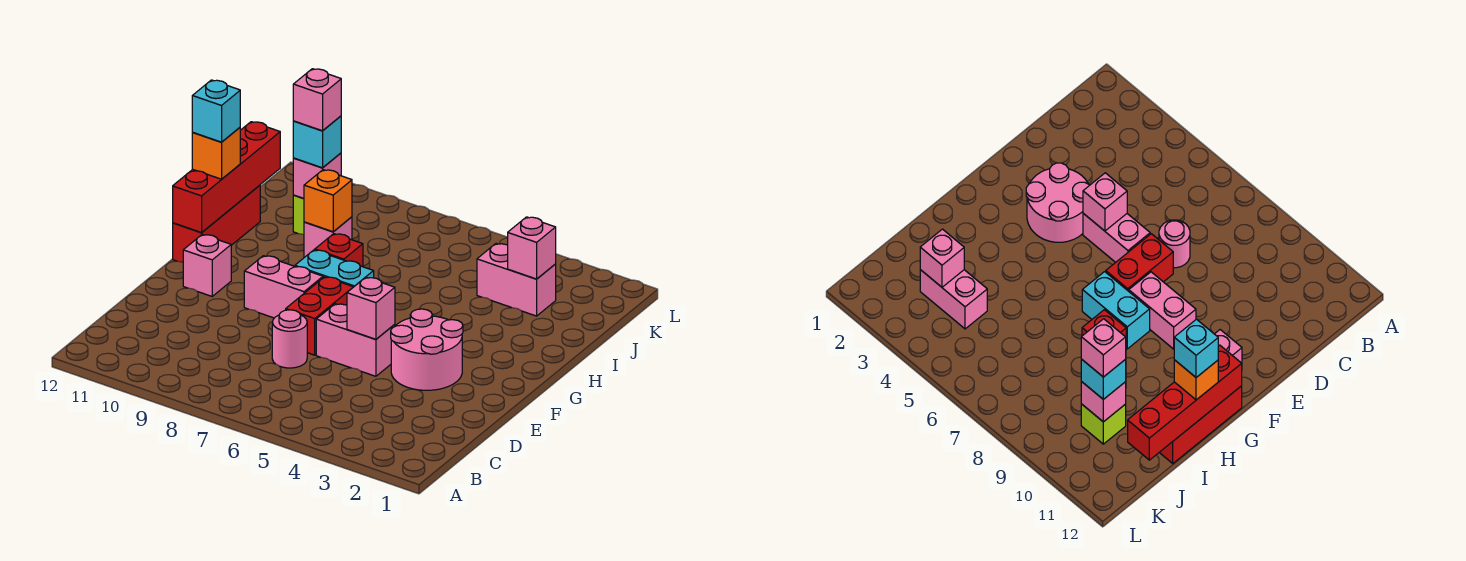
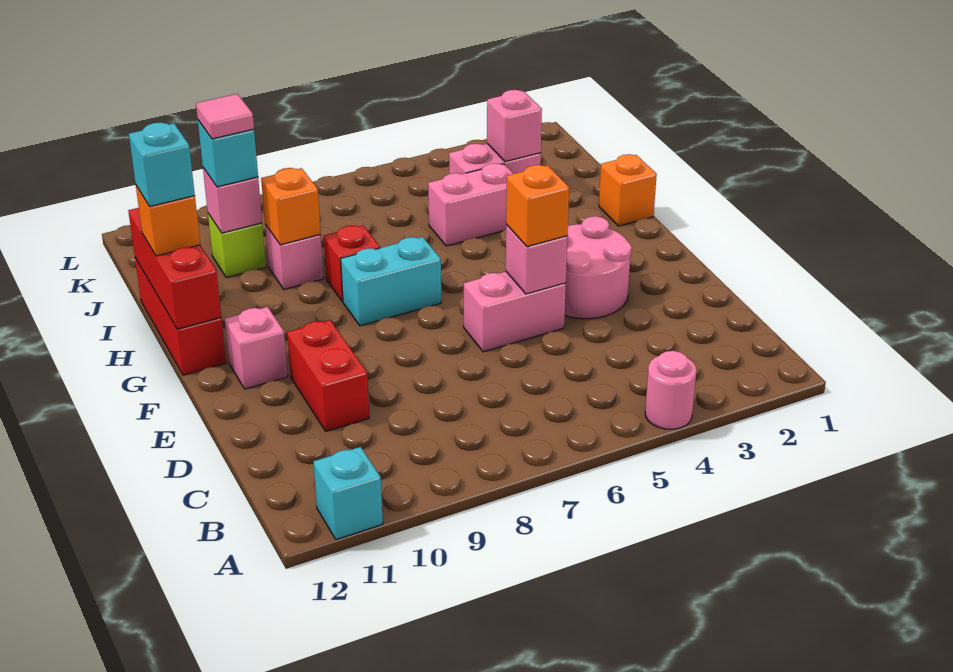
none -> cyan brick A11 level 1
pink round brick D7 level 1 -> pink round brick A4 level 1
none -> orange brick E5 level 3
red brick E7:F7 level 1 -> red brick D10:E10 level 1
pink brick F8:F9 level 1 -> pink brick I4:I5 level 1
red brick G12:J12 level 2 -> red brick G12:I12 level 2
none -> orange brick H1 level 1
pink brick J10 level 4 -> pink tile J10 level 4

